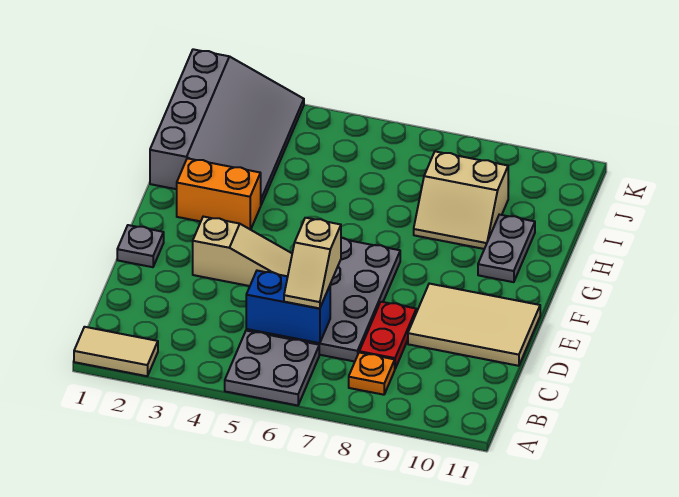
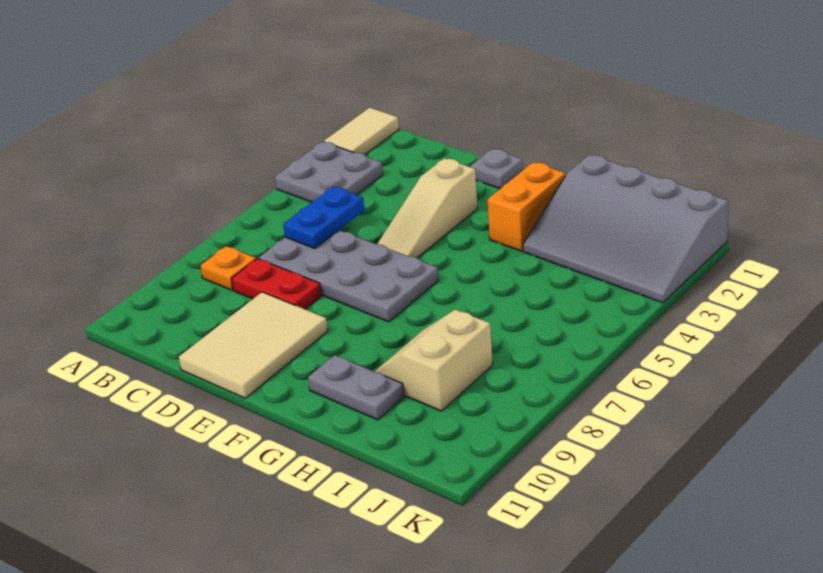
grey plate A5:B6 level 1 -> grey plate A3:B4 level 1
blue brick C5:C6 level 2 -> blue plate C5:C6 level 2
tan slope C6:D6 level 3 top D -> none

